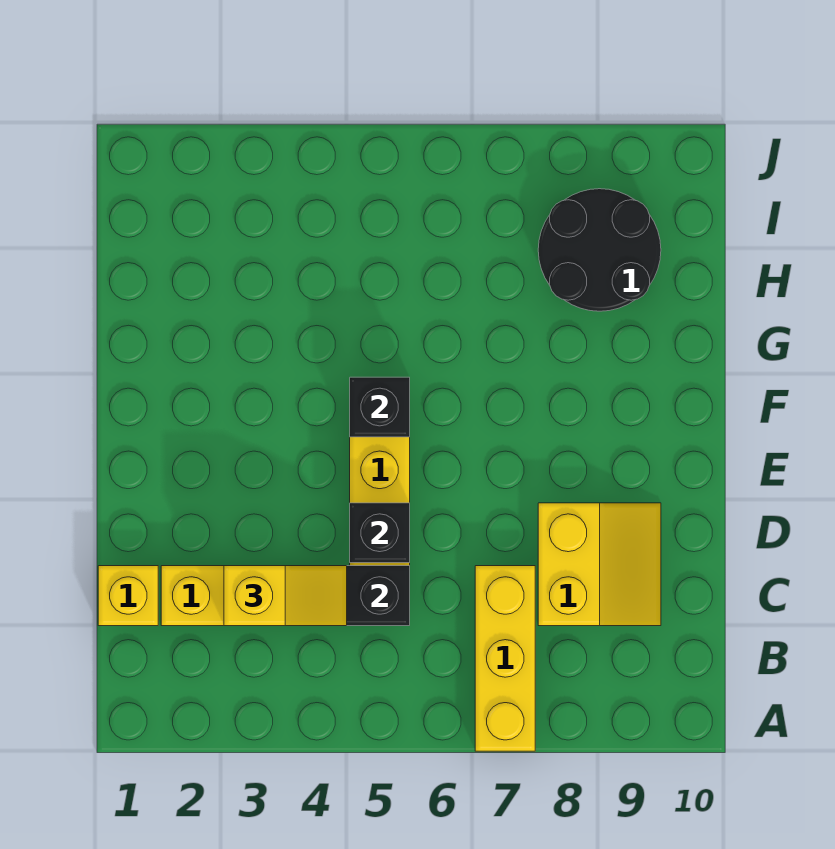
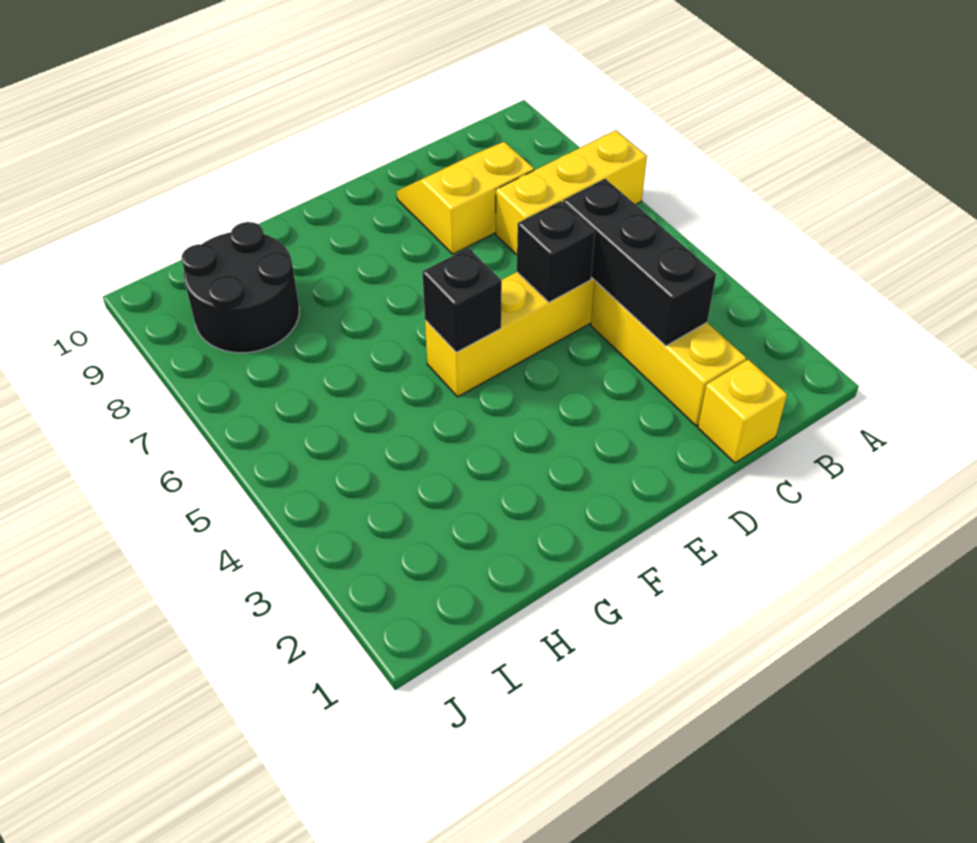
yellow slope C3:C4 level 3 top 3 -> none

